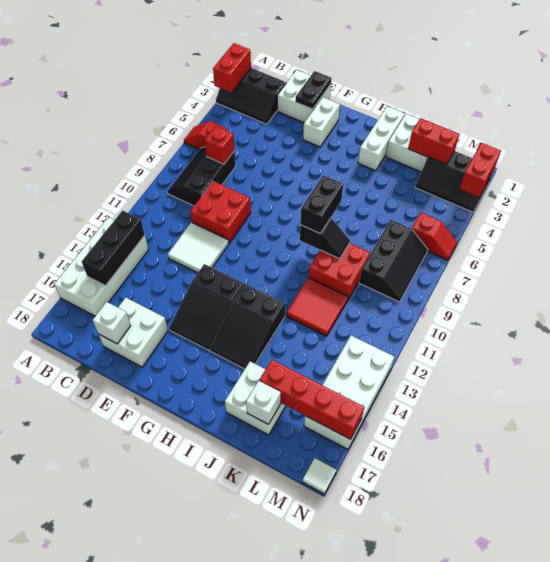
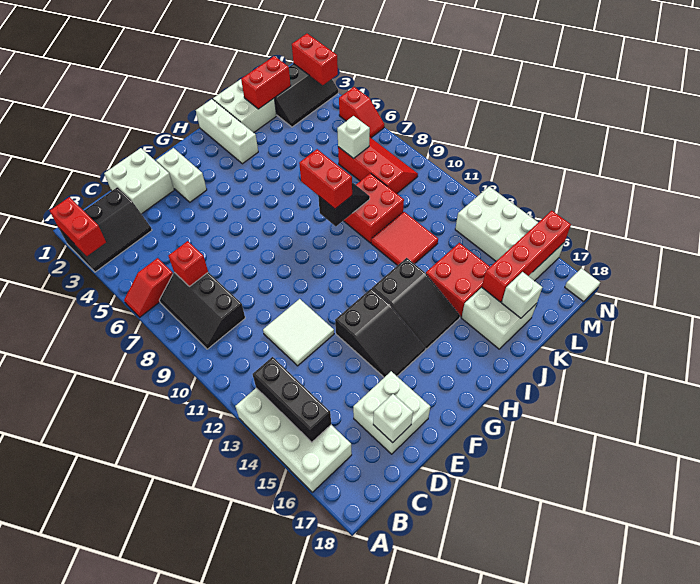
red brick D9:E10 level 1 -> red brick J14:K15 level 1
black plate E1:E2 level 2 -> none
black brick I8:I9 level 3 -> red brick I8:I9 level 3
black slope L7:M9 level 1 top L -> red slope L7:M9 level 1 top L
none -> white brick L7 level 2
red slope M6:N6 level 1 top M -> red slope N5:N6 level 1 top 5

